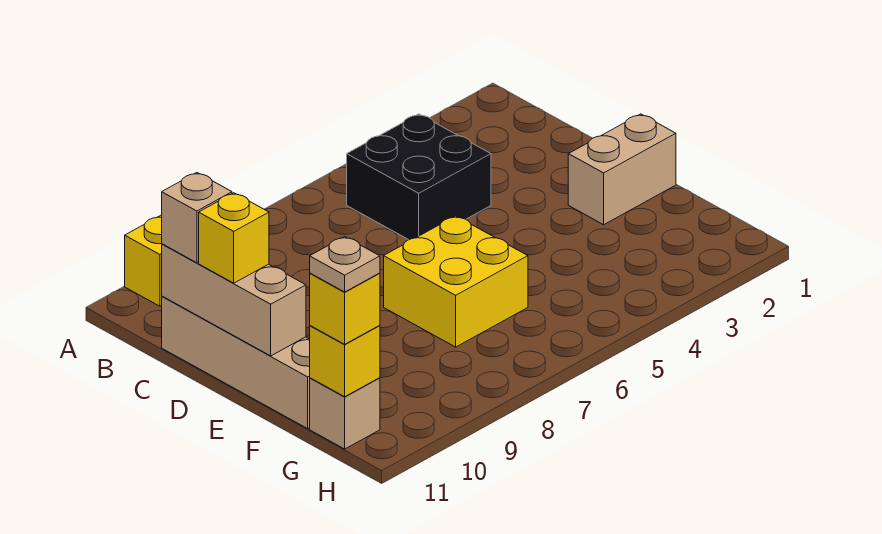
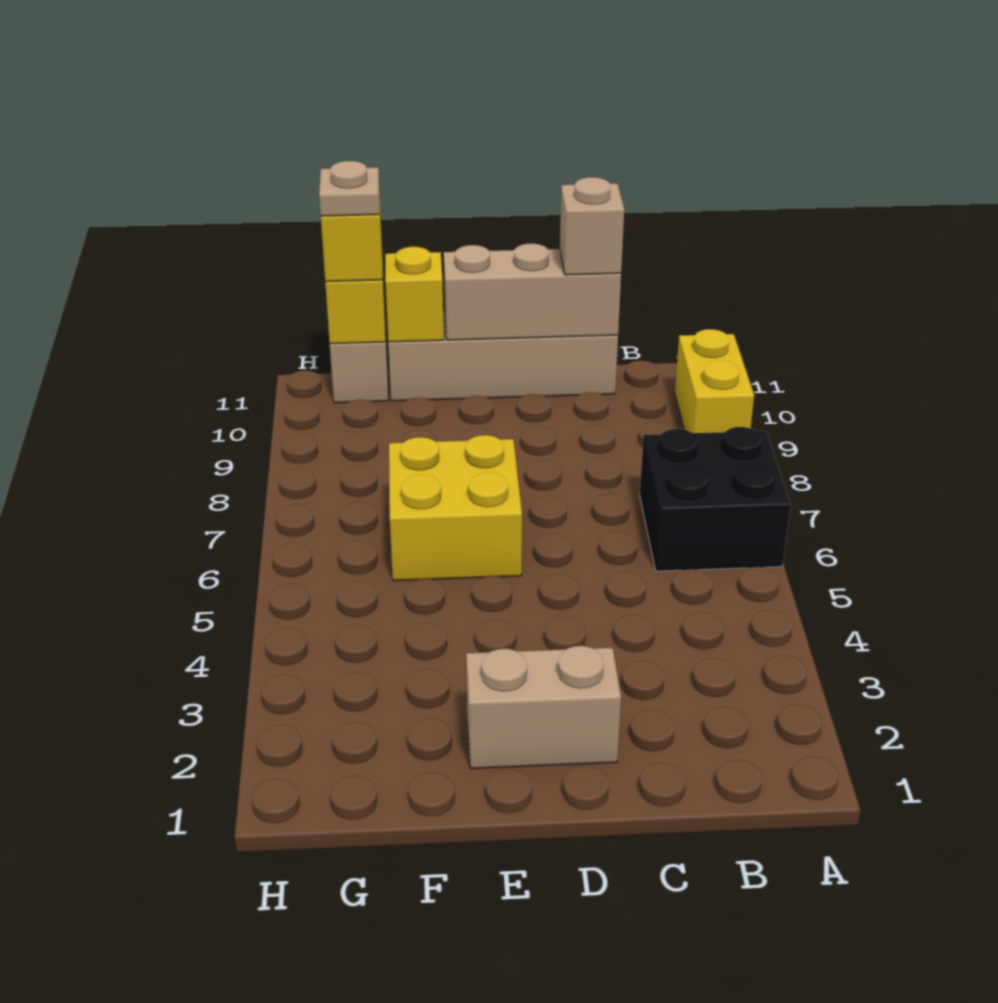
black brick B4:C5 level 1 -> black brick A6:B7 level 1
yellow brick D11 level 3 -> yellow brick F11 level 2
tan brick E1:E2 level 1 -> tan brick D2:E2 level 1

